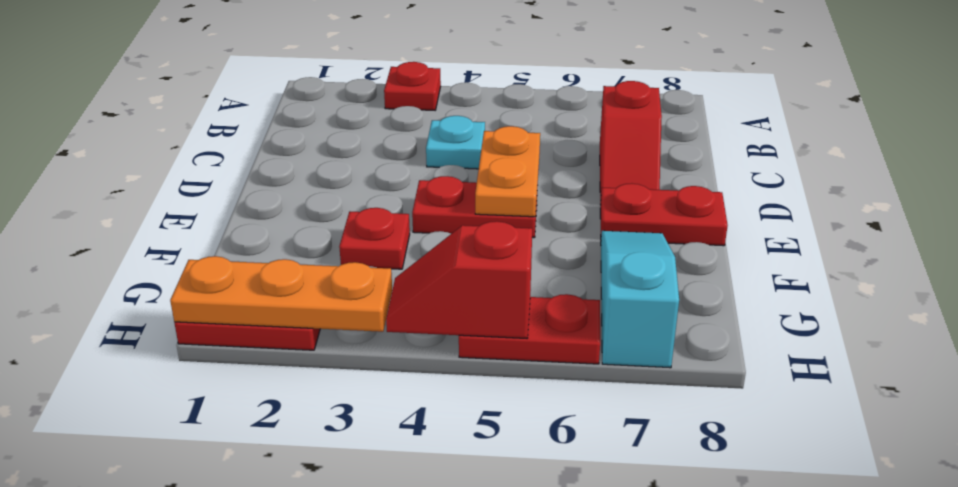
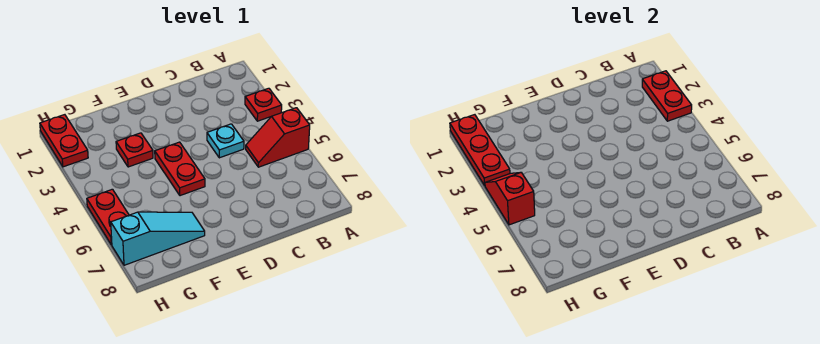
red slope C7:D7 level 1 top C -> red slope A5:B5 level 1 top A
orange plate D5:E5 level 2 -> none
red plate E7:E8 level 1 -> red plate A2:A3 level 2
orange plate H1:H3 level 2 -> red plate H1:H3 level 2

